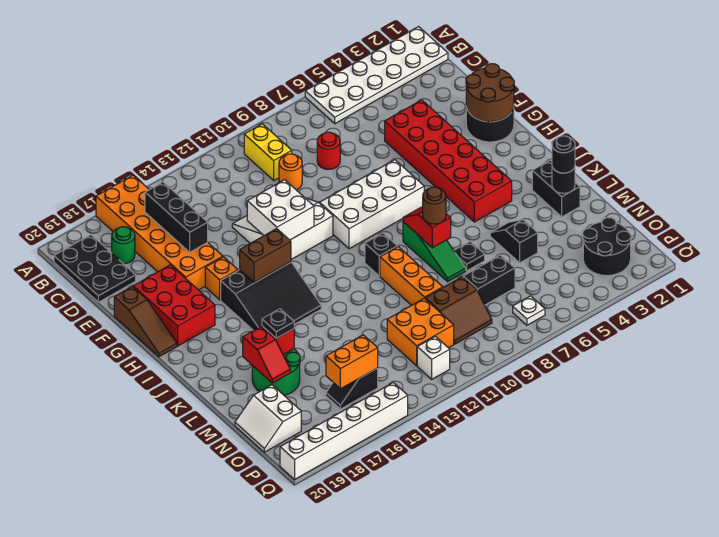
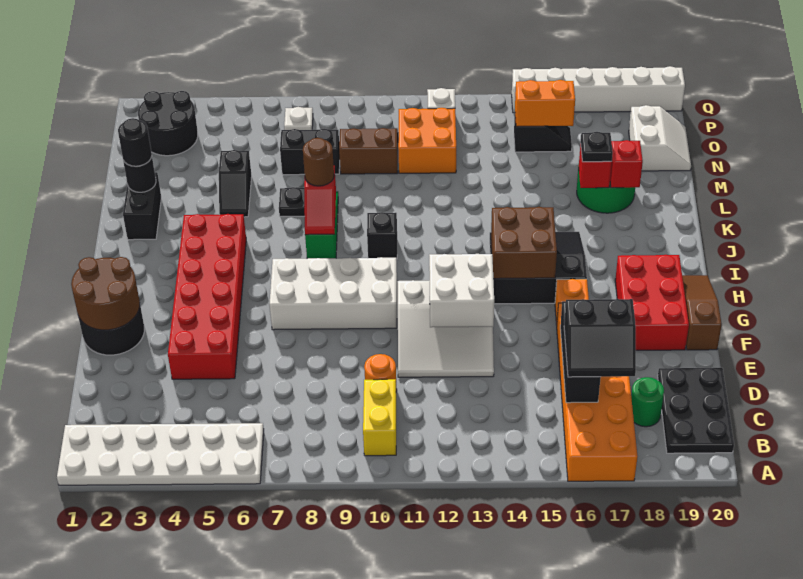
none -> black slope C16:D17 level 3 top D
red round brick D8 level 1 -> none
brown brick H14:H15 level 2 -> brown brick H14:I15 level 2
orange brick K10:M10 level 1 -> none

